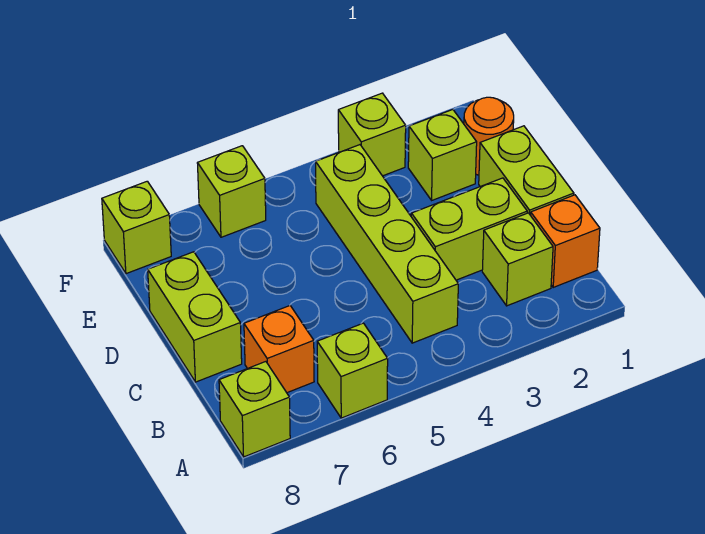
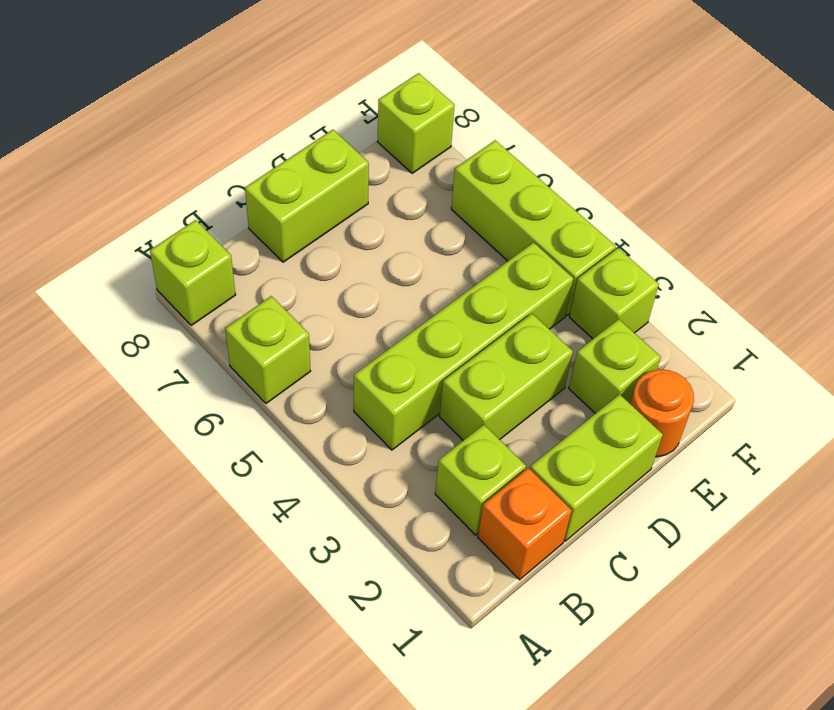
orange brick B7 level 1 -> none
lime brick C2:C3 level 1 -> lime brick C3:D3 level 1
lime brick F6 level 1 -> lime brick F4:F6 level 1

